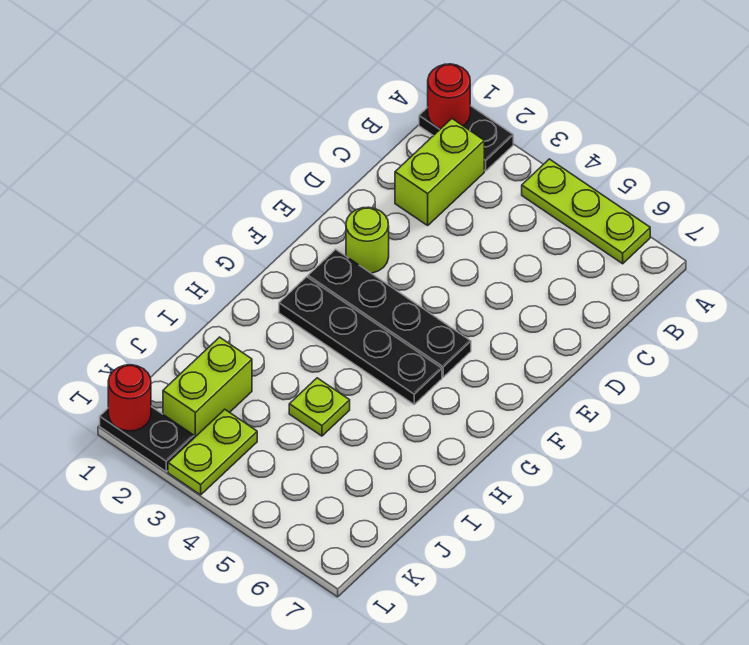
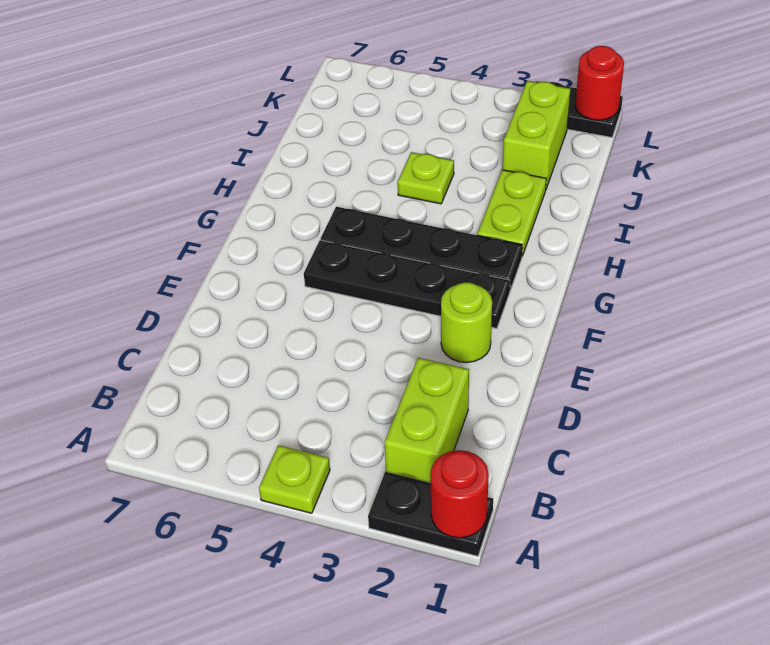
lime plate A4:A6 level 1 -> lime plate A4 level 1
lime plate K3:L3 level 1 -> lime plate H2:I2 level 1

